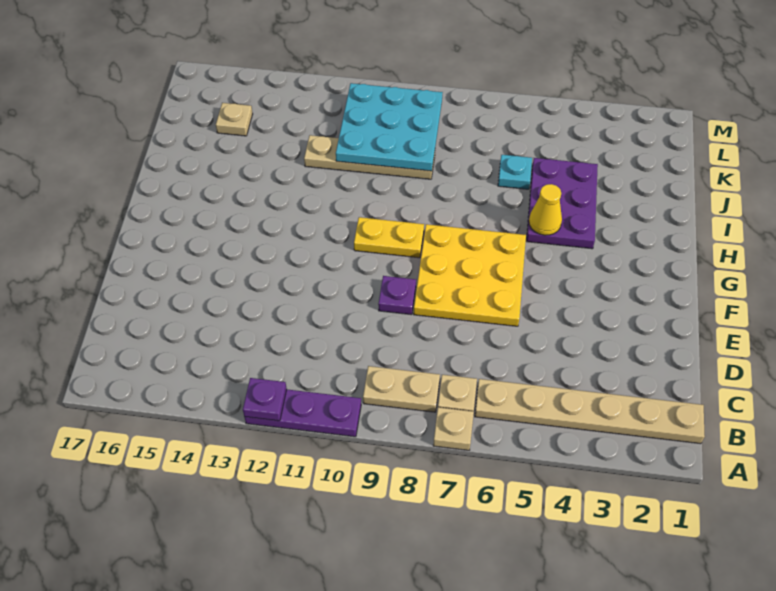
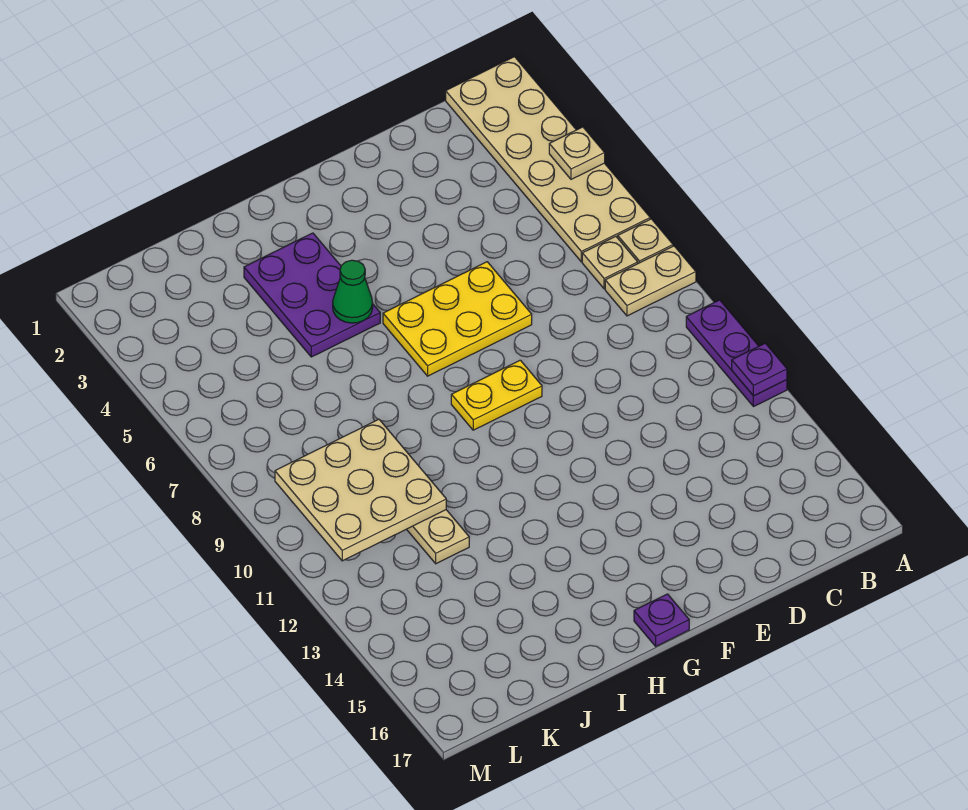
tan plate B1:B6 level 1 -> tan plate A1:B6 level 1
tan plate B8:B9 level 1 -> tan plate A8:B8 level 1
yellow plate E6:G8 level 1 -> yellow plate E6:G7 level 1
purple plate E9 level 1 -> purple plate G17 level 1
yellow plate G9:G10 level 1 -> yellow plate F9:G9 level 1
purple plate H4:J5 level 1 -> purple plate H3:I5 level 1
yellow cone H5 level 2 -> green cone H5 level 2
cyan plate J6 level 1 -> none
cyan plate J9:L11 level 2 -> tan plate J9:L11 level 2
tan plate K15 level 1 -> tan plate A4 level 2

